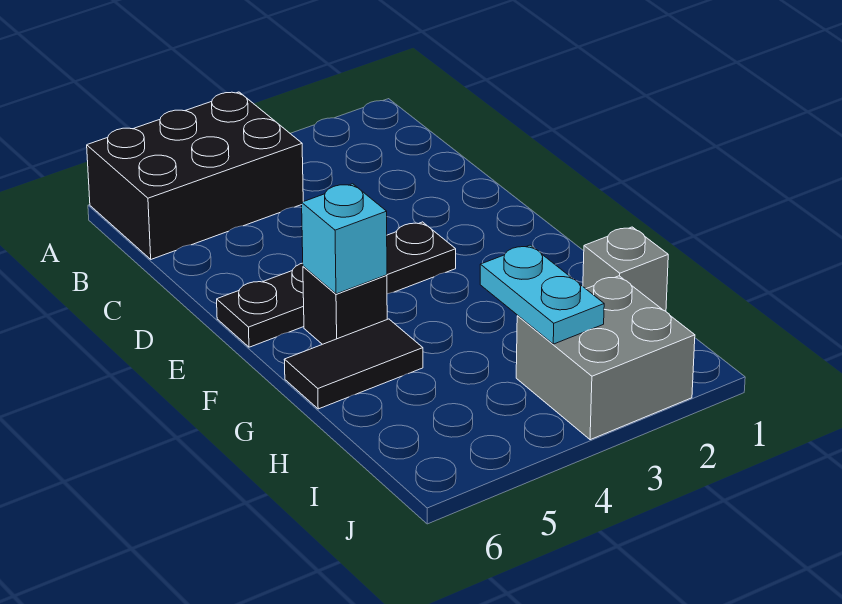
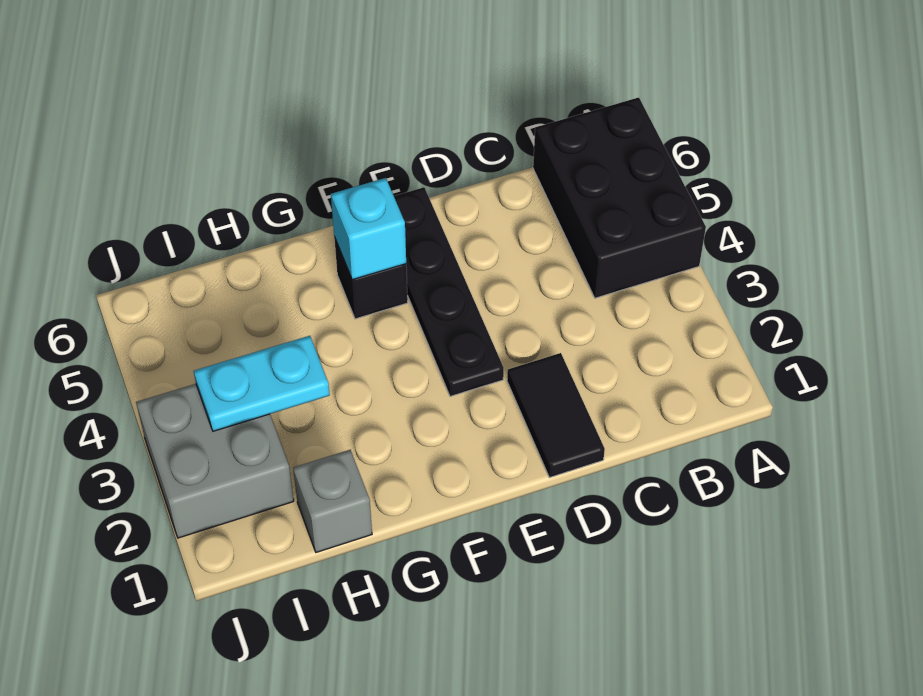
black tile G5:G6 level 1 -> black tile D1:D2 level 1

